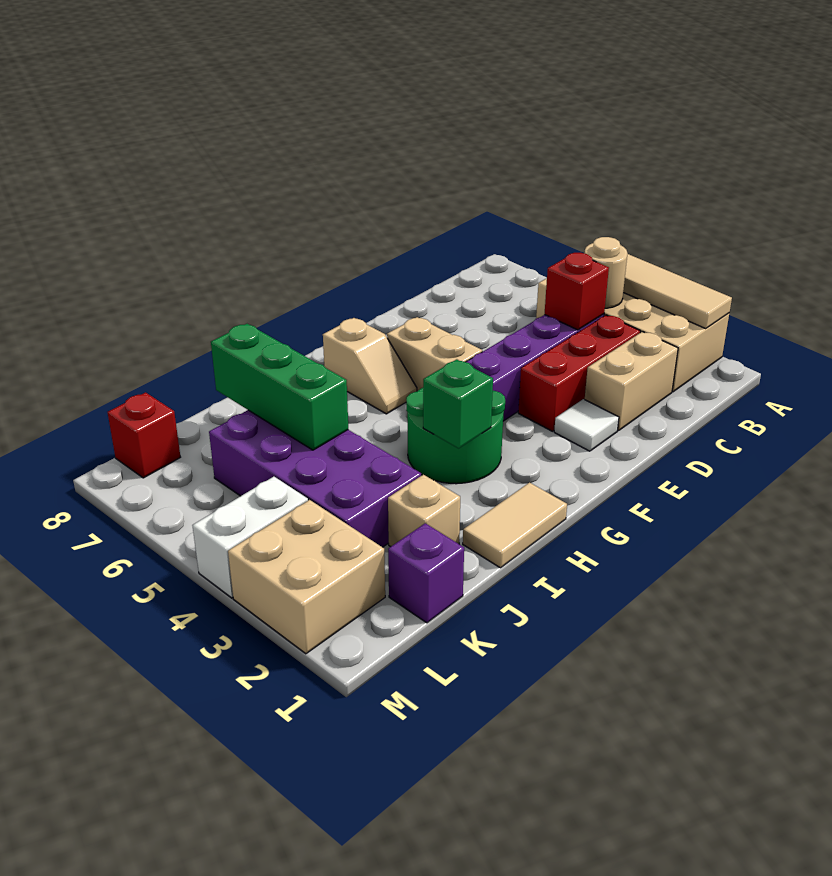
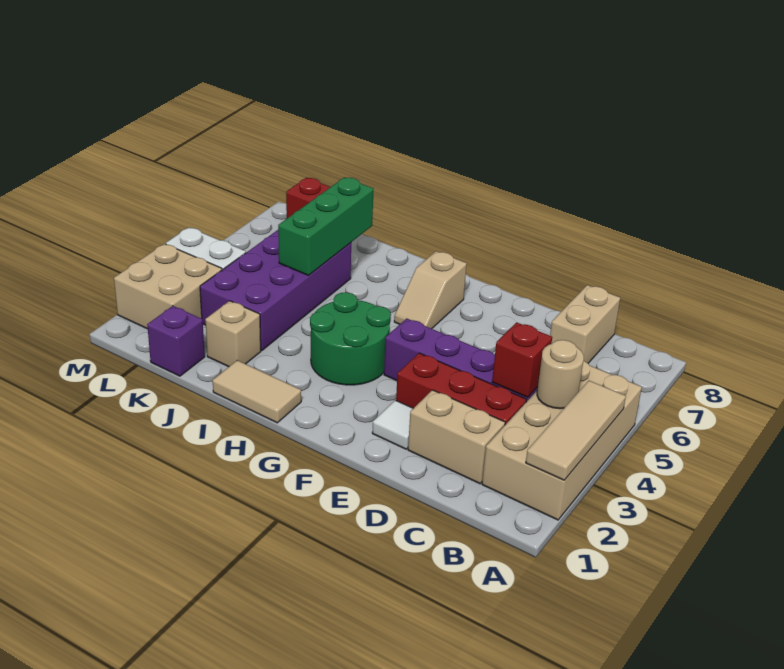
tan brick F5:F6 level 1 -> tan brick C7:C8 level 1
green brick H3 level 2 -> none

